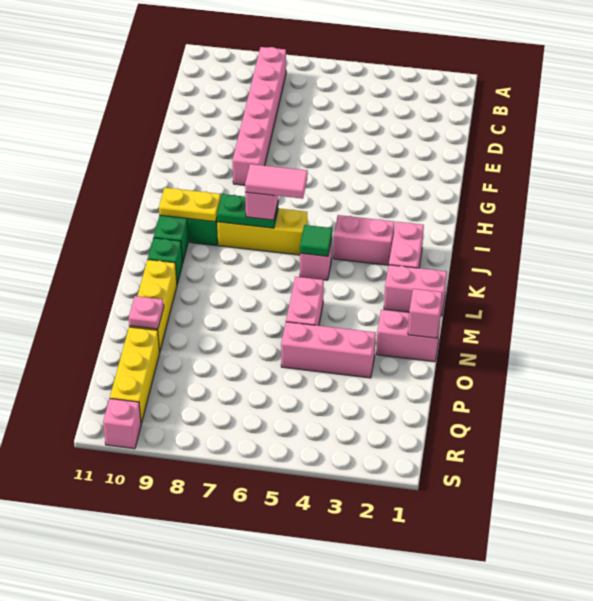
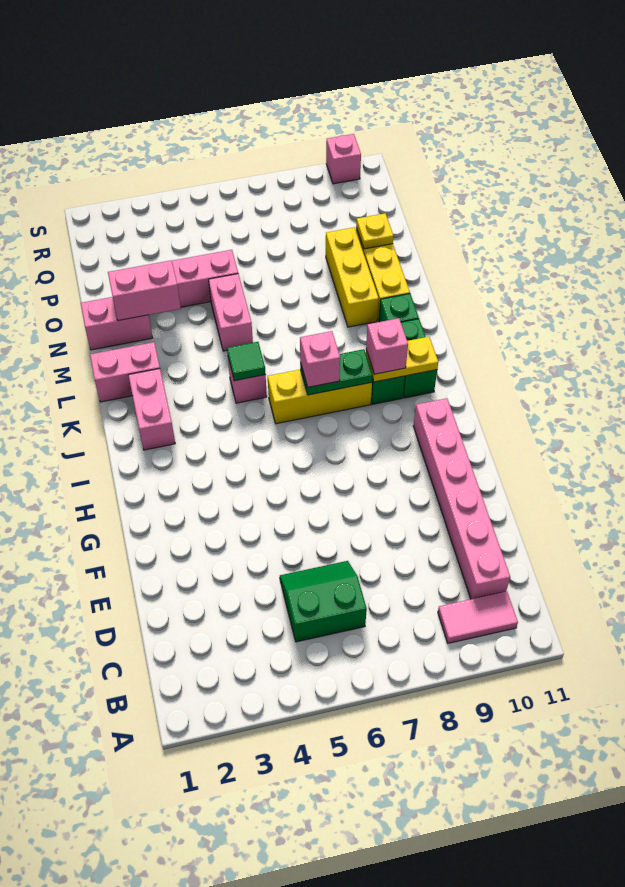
pink brick B8:G8 level 1 -> pink brick C10:H10 level 1
none -> green slope C5:D6 level 1 top C
pink brick J3:J4 level 1 -> pink brick N2:N3 level 2
pink tile J6:J7 level 4 -> pink tile B9:B10 level 1
pink brick N1 level 2 -> pink brick J9 level 3
pink plate O10 level 2 -> yellow plate O10 level 2
yellow brick P10:R10 level 1 -> yellow brick M9:O9 level 1

